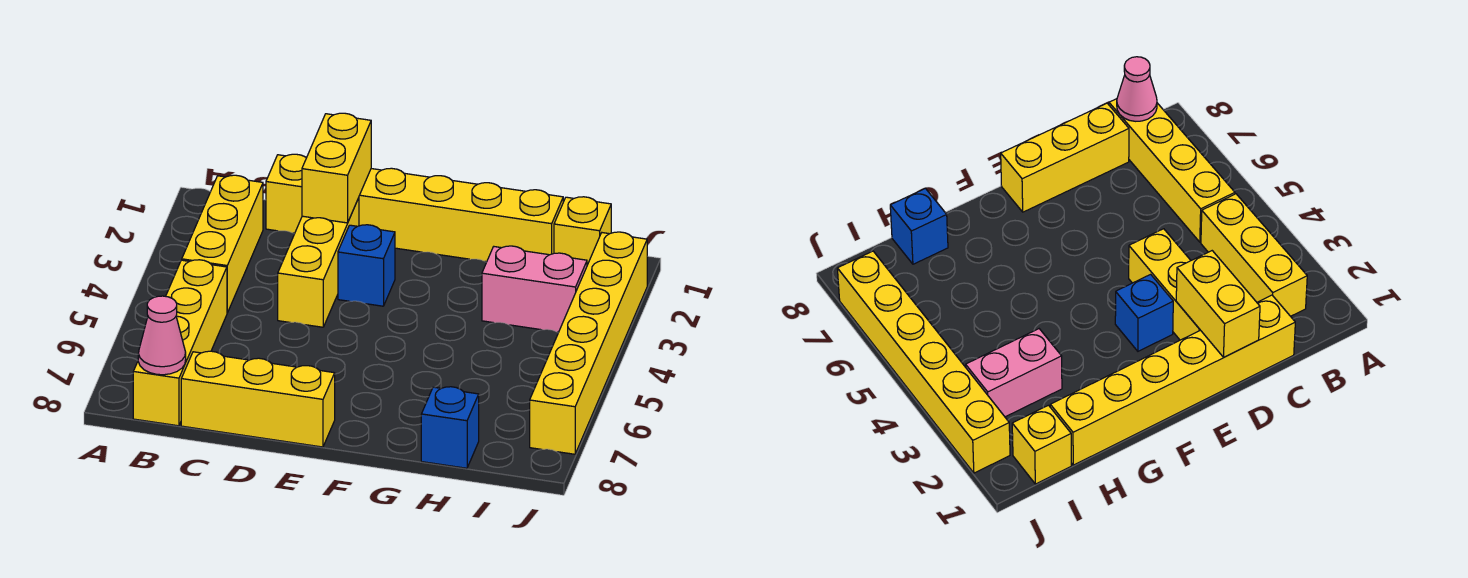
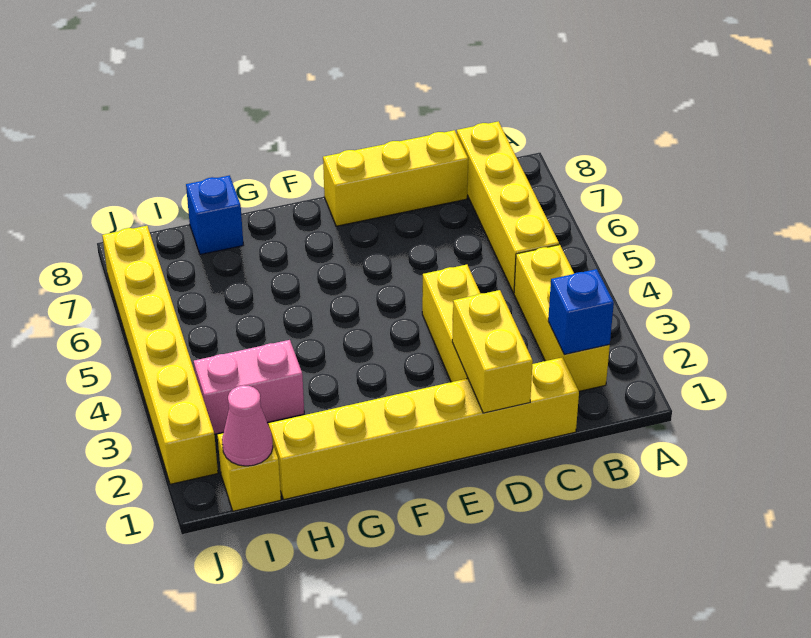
pink cone B8 level 2 -> pink cone I1 level 2
blue brick E3 level 1 -> blue brick B2 level 2

